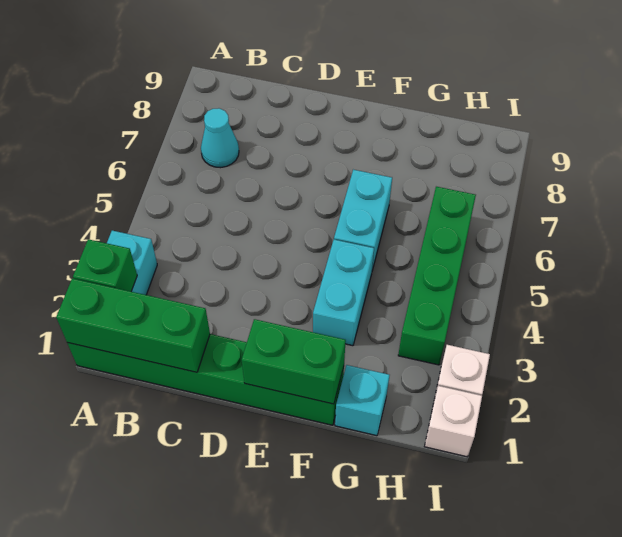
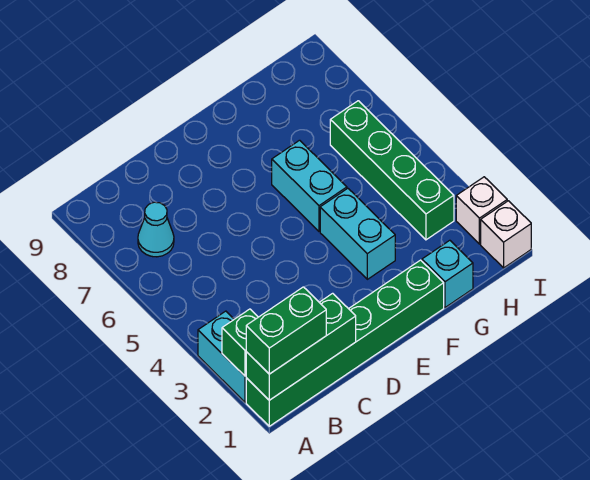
green brick E1:F1 level 2 -> green brick A1:B1 level 3

